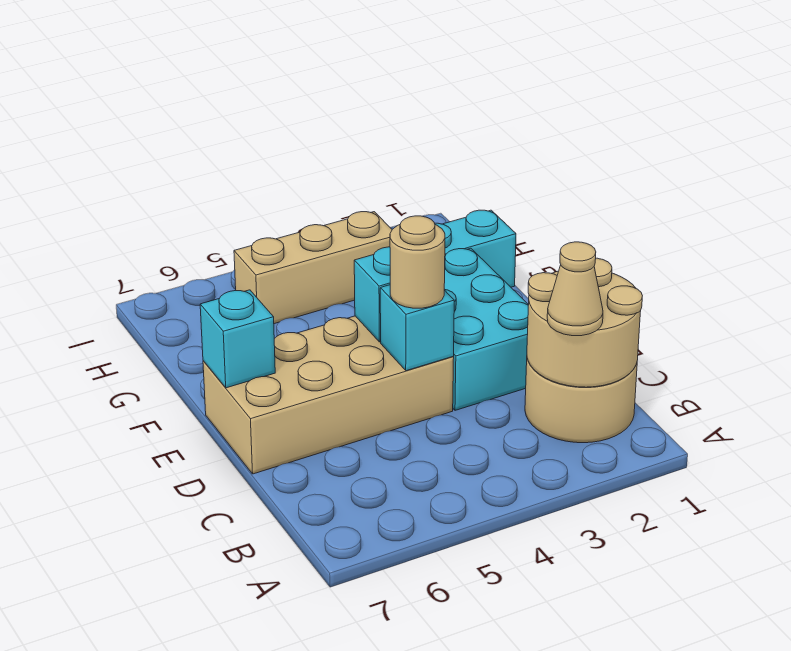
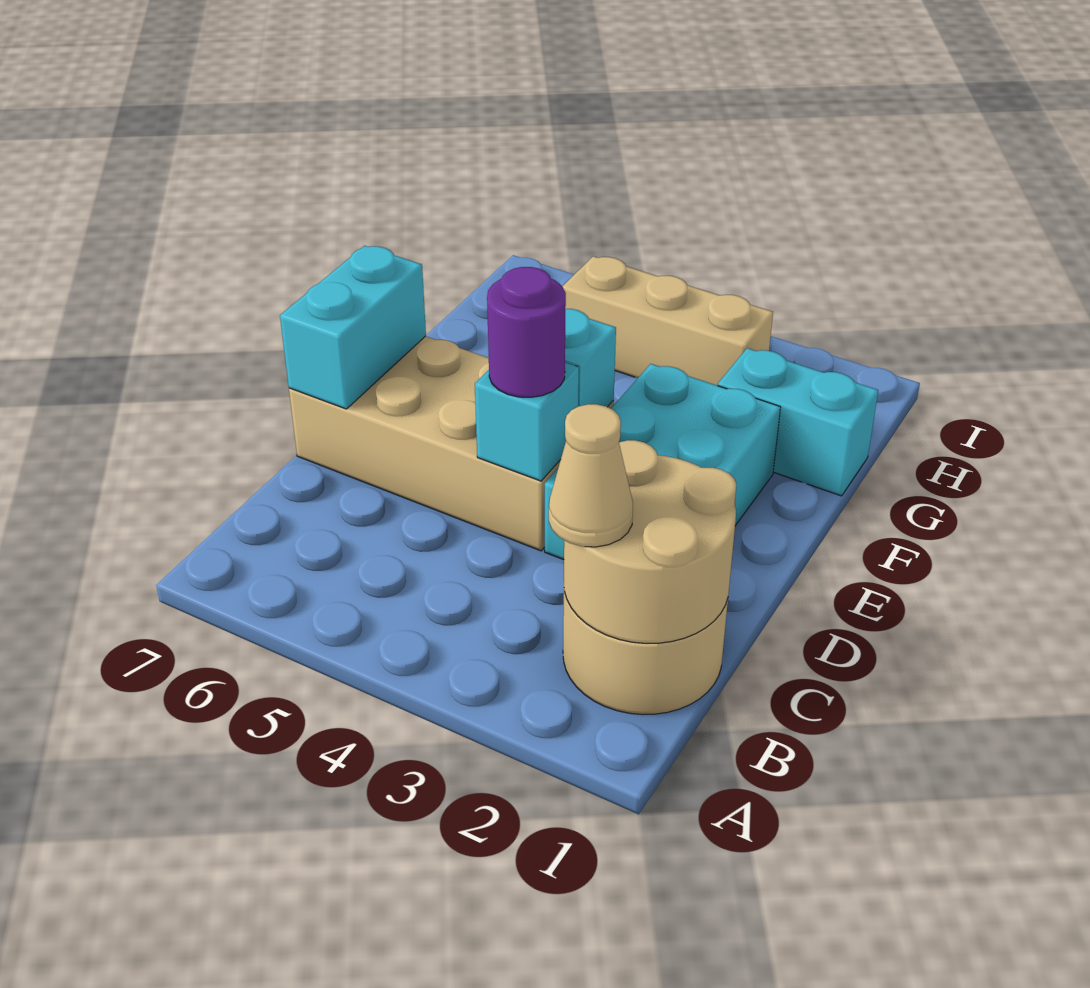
tan round brick D4 level 3 -> purple round brick D4 level 3
cyan brick E7 level 2 -> cyan brick D7:E7 level 2

